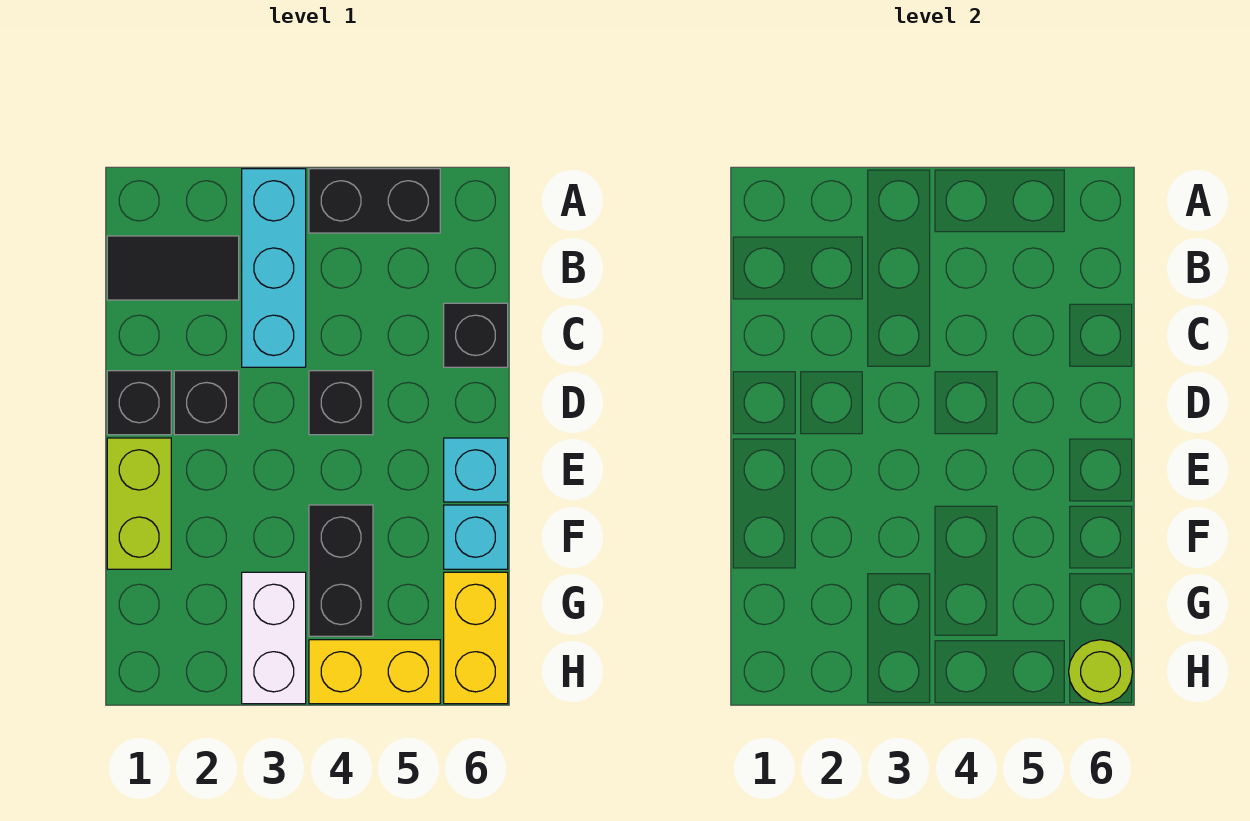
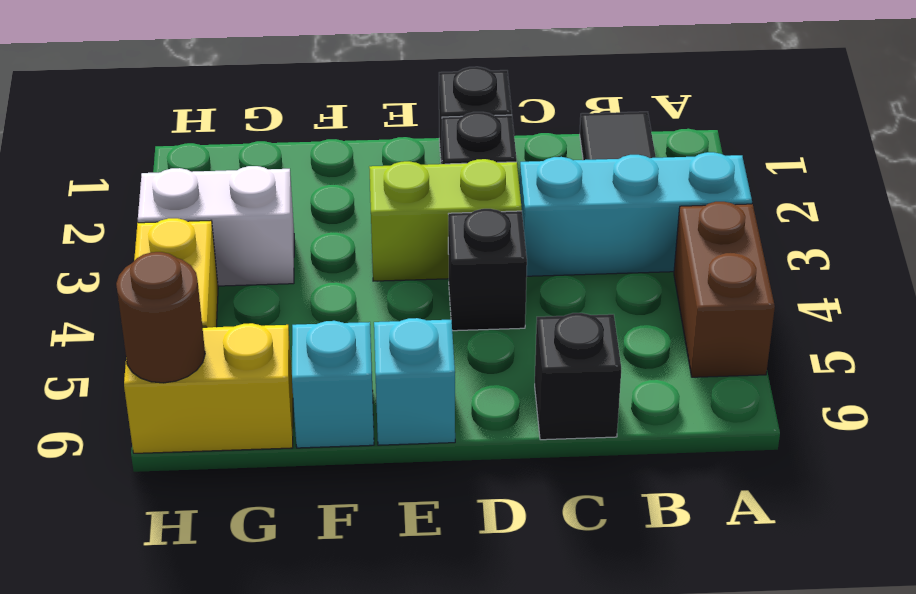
black brick A4:A5 level 1 -> brown brick A4:A5 level 1
lime brick E1:F1 level 1 -> lime brick D3:E3 level 1
black brick F4:G4 level 1 -> none
lime round brick H6 level 2 -> brown round brick H6 level 2

